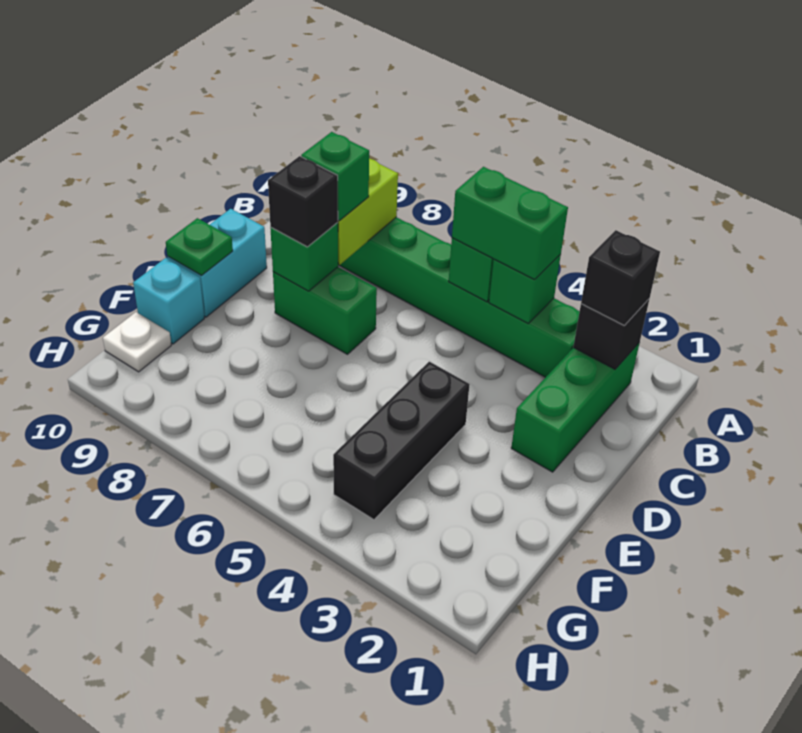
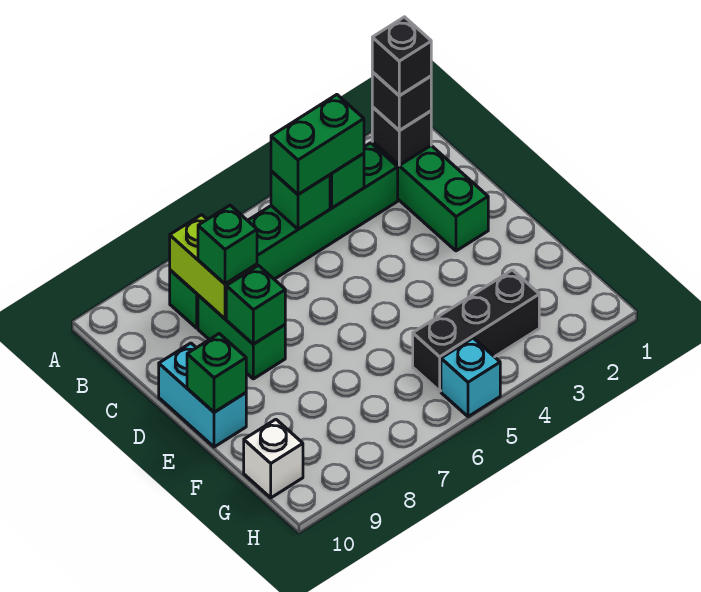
green brick D7:D8 level 1 -> green brick C8:D8 level 1
black brick D8 level 3 -> black brick B2 level 4
black brick E4:G4 level 1 -> black brick G3:G5 level 1
green plate E10 level 2 -> green brick E10 level 2
cyan brick F10 level 1 -> cyan brick H5 level 1
white plate G10 level 1 -> white brick G10 level 1

